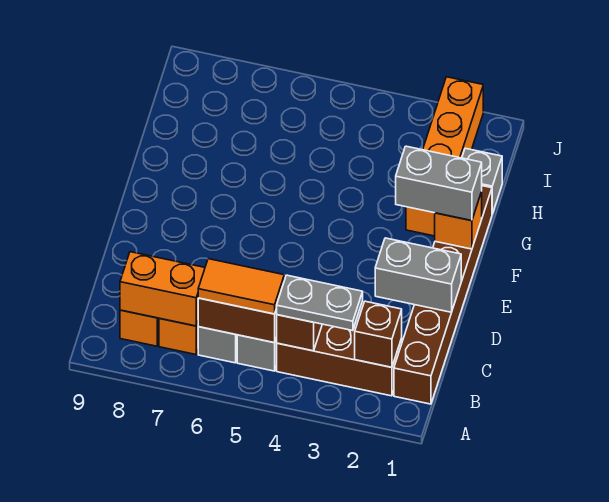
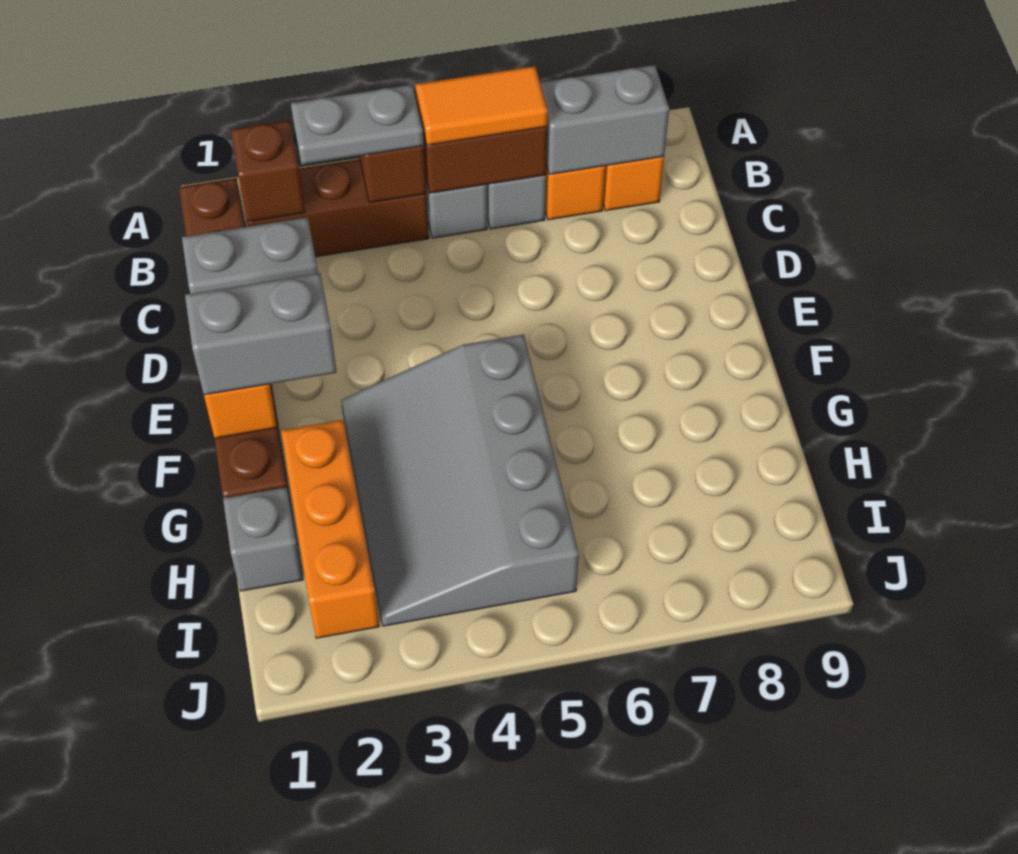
orange brick B7:B8 level 2 -> grey brick B7:B8 level 2
none -> grey slope F3:I5 level 1 top 5
orange brick G2:J2 level 1 -> orange brick G2:I2 level 1

